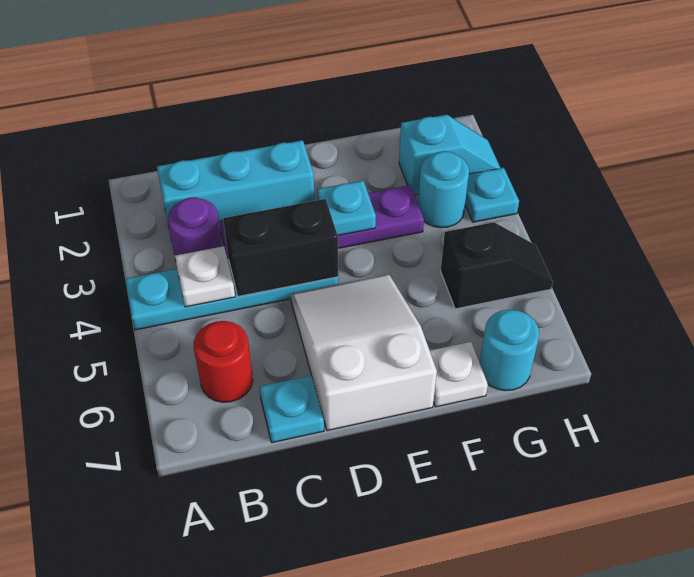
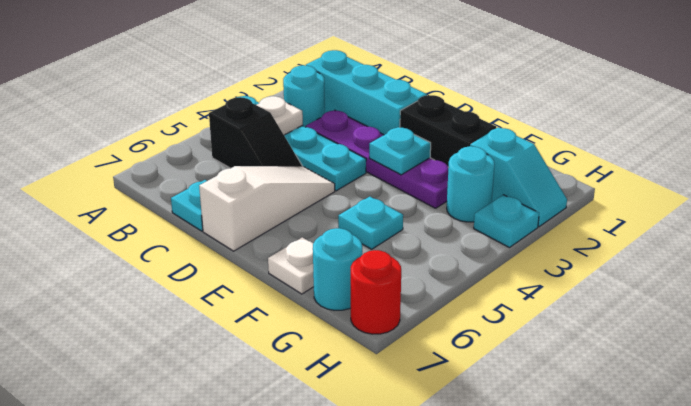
purple round brick B3 level 1 -> cyan round brick B3 level 1
red round brick B6 level 1 -> red round brick H7 level 1
black brick C4:D4 level 2 -> black brick E2:F2 level 1
white slope D5:E7 level 1 top 7 -> white slope D5:D7 level 1 top 7
none -> cyan plate F5 level 1
black slope G5:H5 level 1 top G -> black slope B5:C5 level 1 top B

